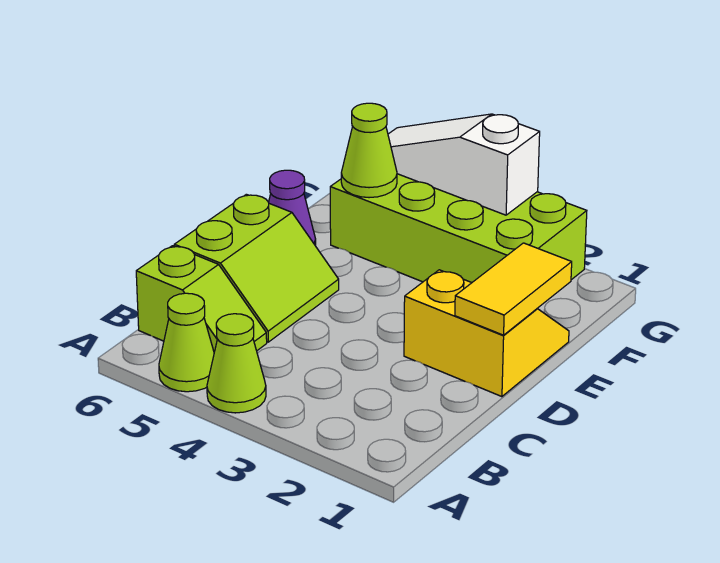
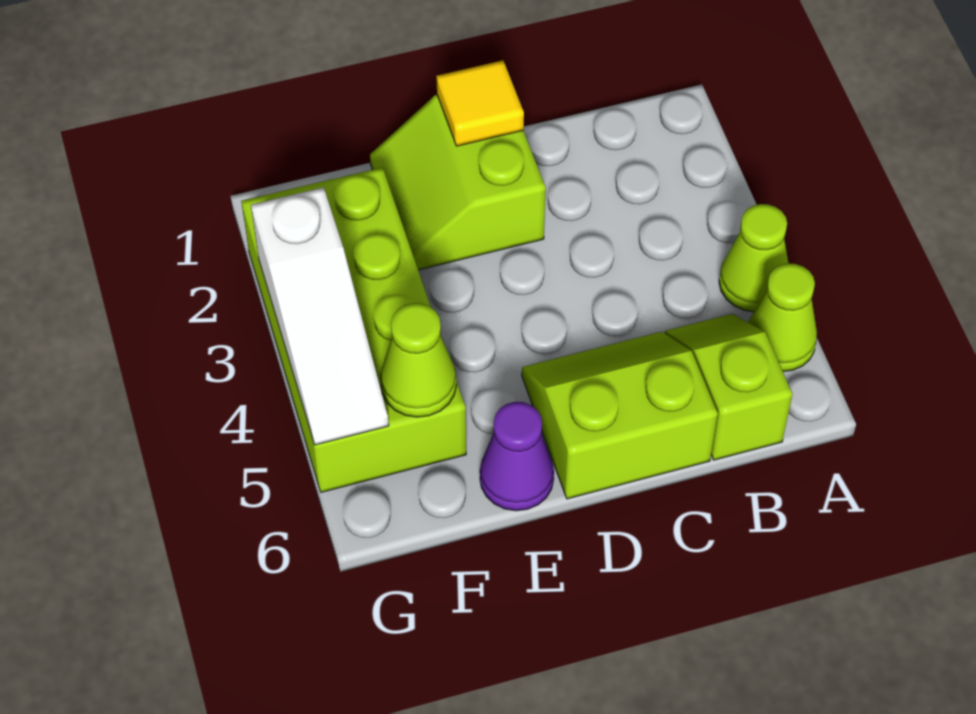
yellow slope D1:E2 level 1 top D -> lime slope D1:E2 level 1 top D
yellow tile D1:E1 level 2 -> yellow tile D1 level 2

